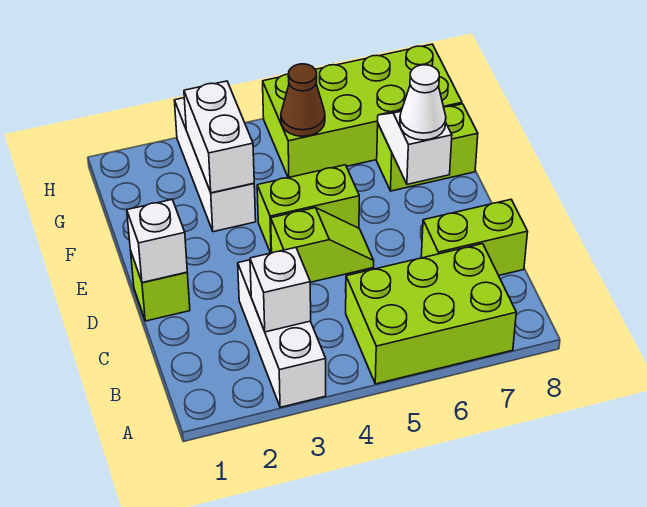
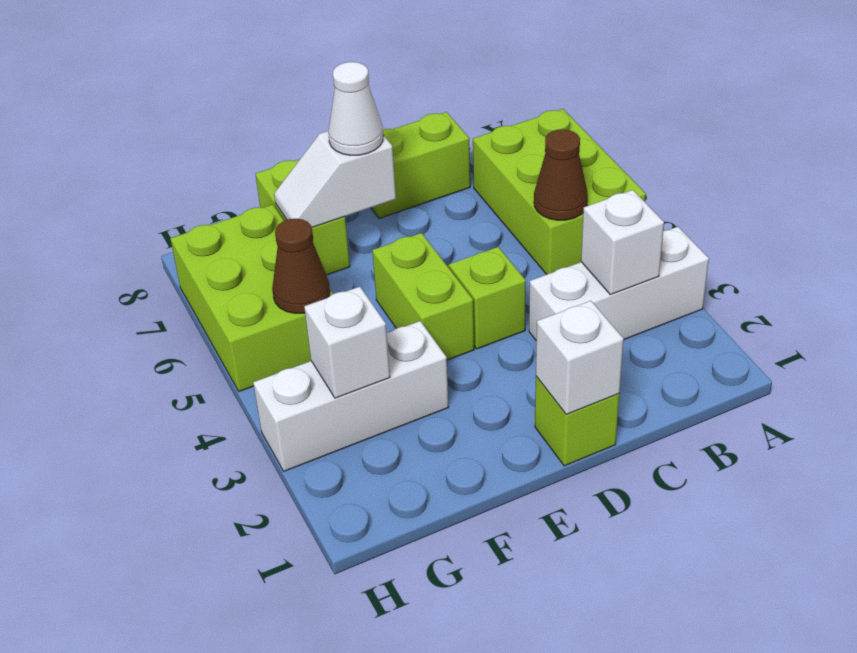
none -> brown cone B5 level 2
lime brick C7:C8 level 1 -> lime brick C8:D8 level 1
white brick F3:G3 level 2 -> white brick G3 level 2
lime brick G5:H8 level 1 -> lime brick G5:H7 level 1

